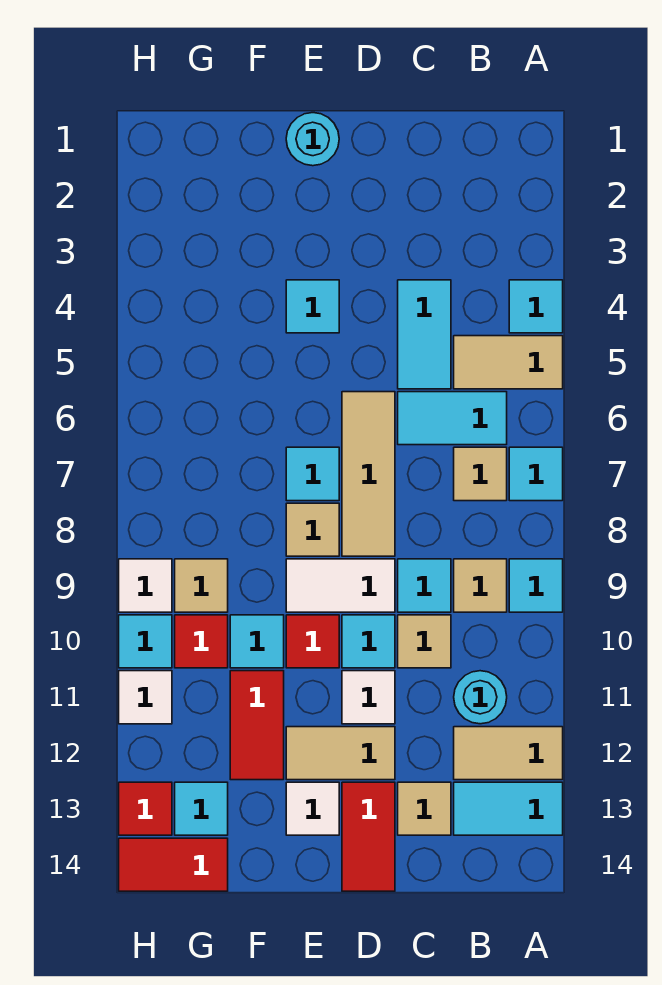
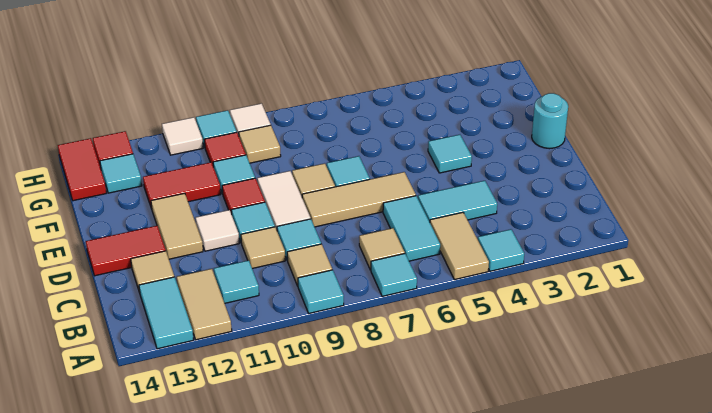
cyan round brick B11 level 1 -> cyan tile B11 level 1
white tile E13 level 1 -> none

